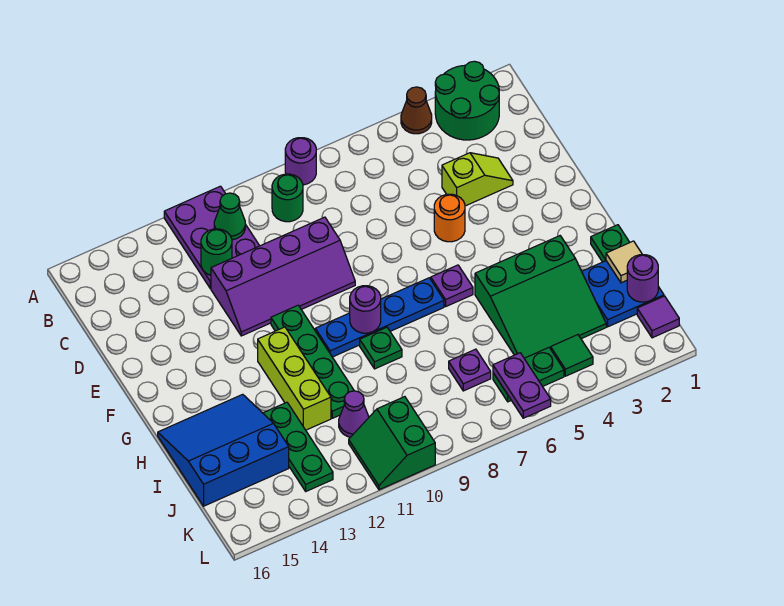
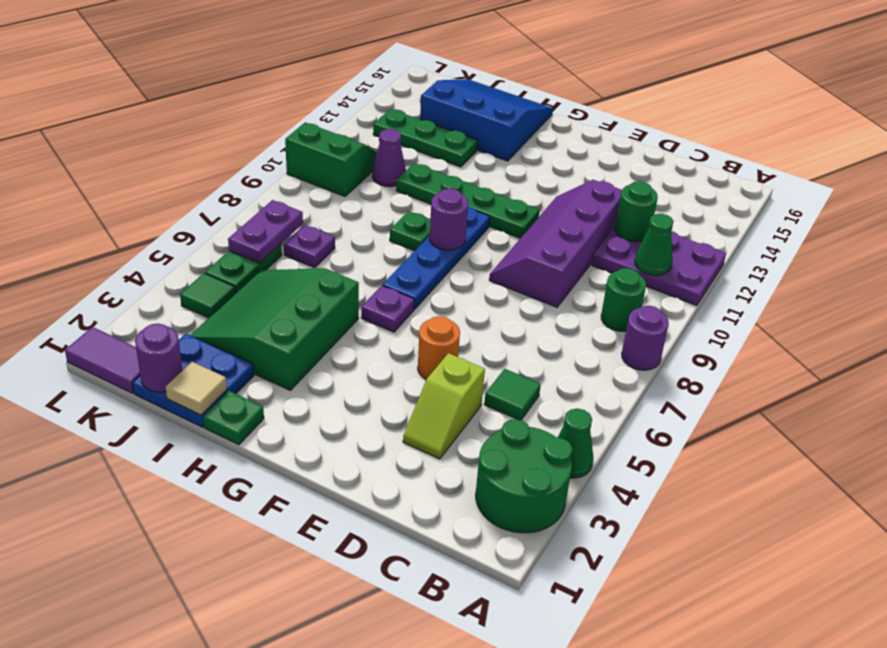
brown cone A4 level 1 -> green cone A4 level 1
none -> green tile C5 level 1
lime brick G12:I12 level 1 -> none
blue slope H14:J16 level 1 top J -> blue slope H14:J16 level 1 top 14
purple tile K1 level 1 -> purple tile K1:L1 level 1
purple plate K6:L6 level 2 -> purple plate K6:K7 level 2

